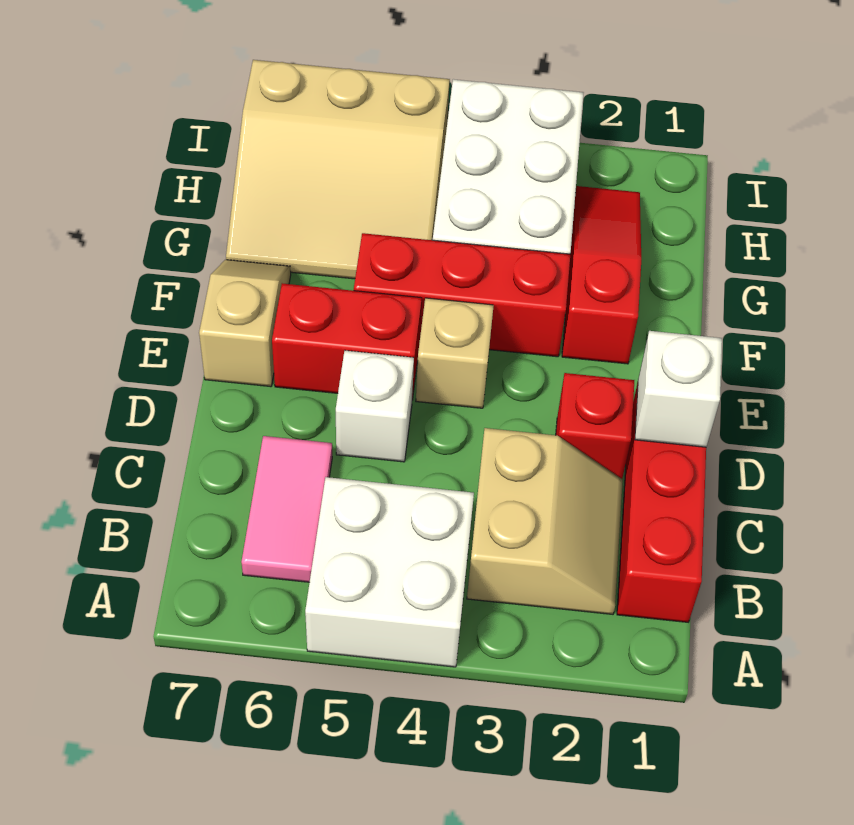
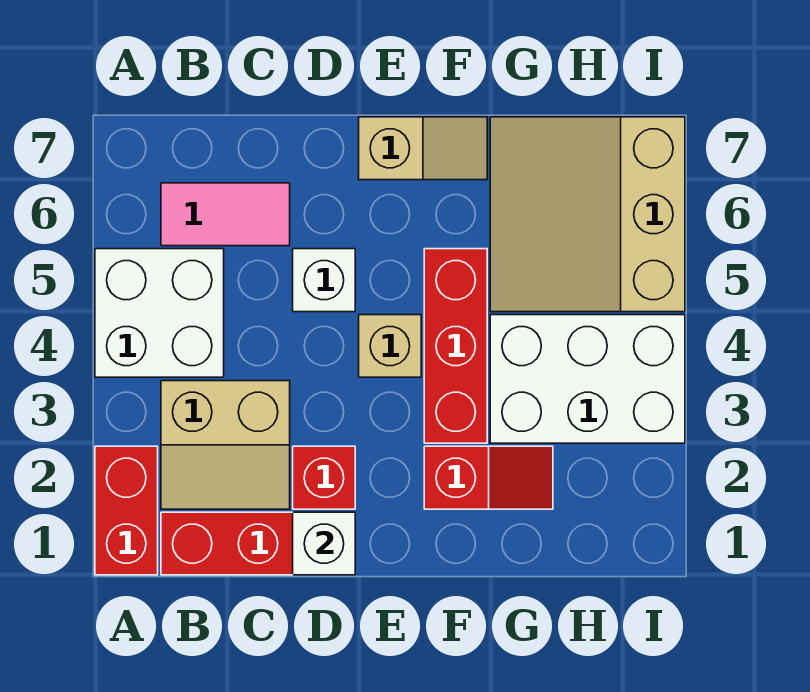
red brick E5:E6 level 1 -> red brick A1:A2 level 1
red slope F2:H2 level 1 top F -> red slope F2:G2 level 1 top F

